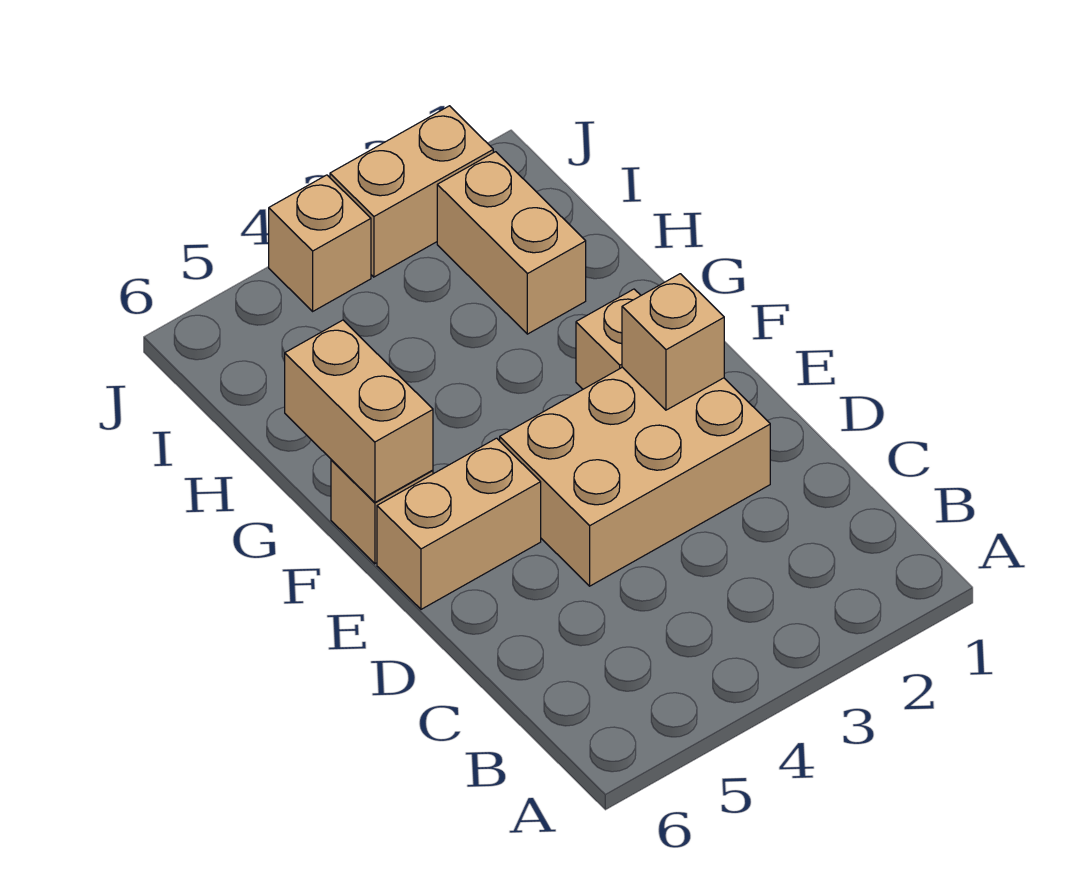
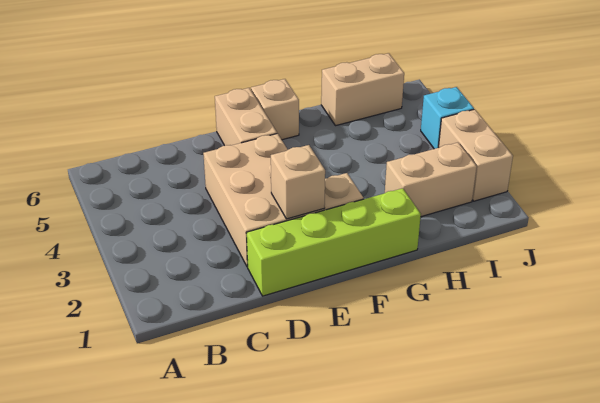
none -> lime brick D1:G1 level 1
tan brick F6:G6 level 2 -> tan brick H6:I6 level 1
tan brick J4 level 1 -> cyan brick J4 level 1

